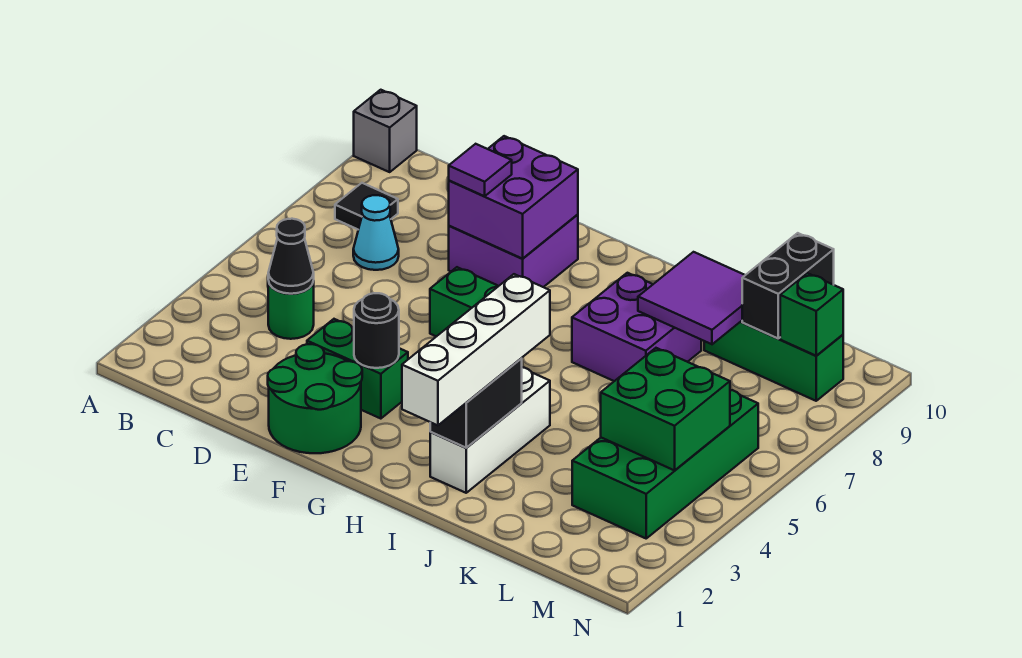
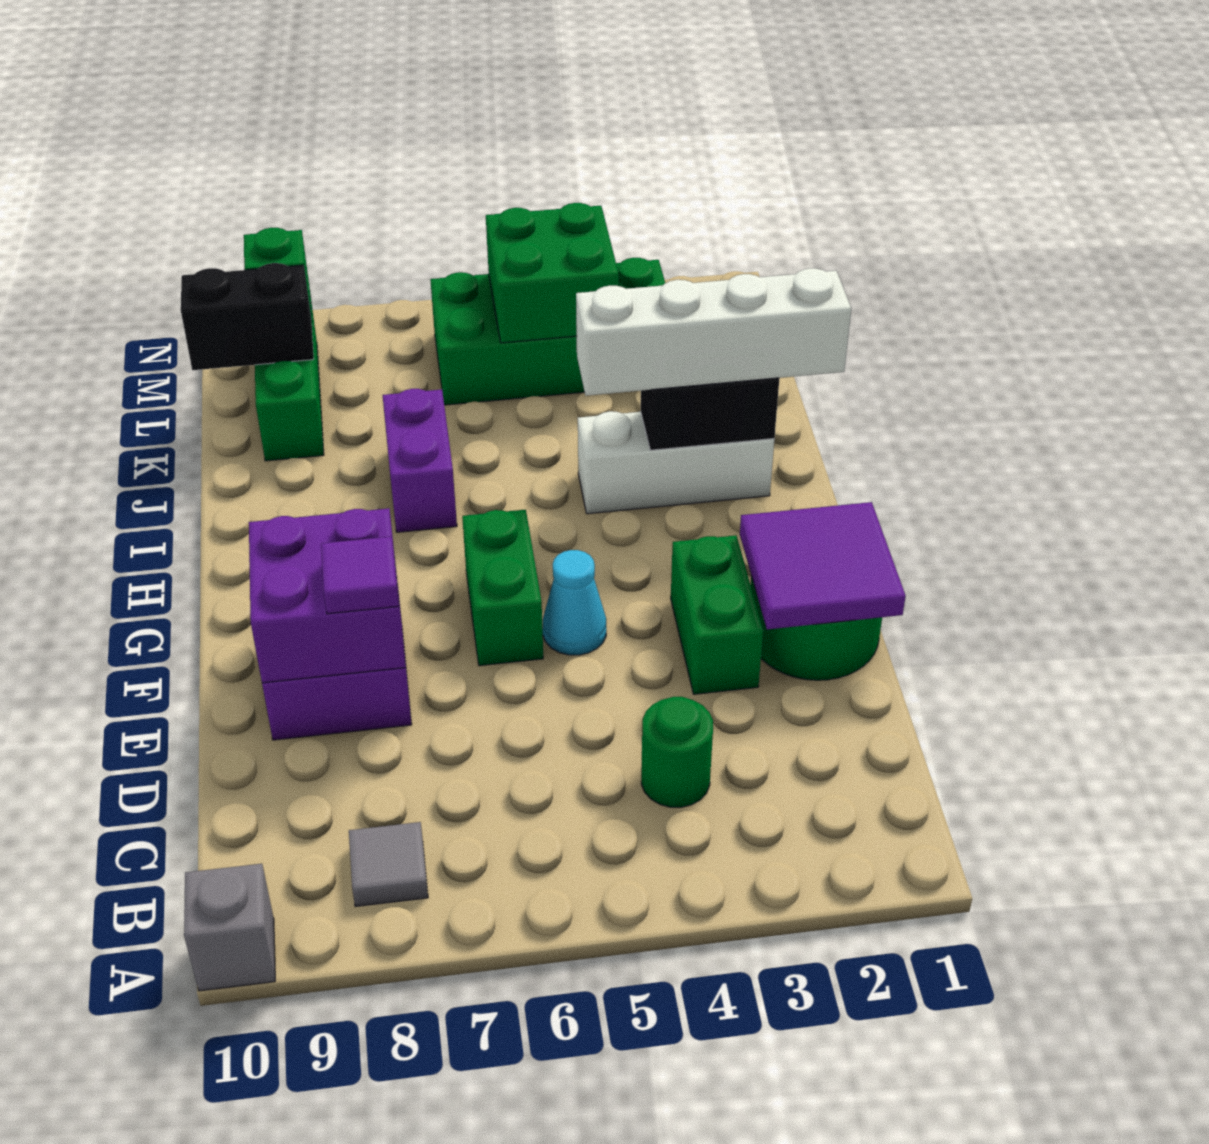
black tile B8 level 1 -> grey tile B8 level 1
black cone C4 level 2 -> none
cyan cone C7 level 1 -> cyan cone F5 level 1
black round brick F3 level 2 -> none
purple brick I7:J8 level 1 -> purple brick I7:J7 level 1
purple tile J8:K9 level 2 -> purple tile E1:F2 level 2

